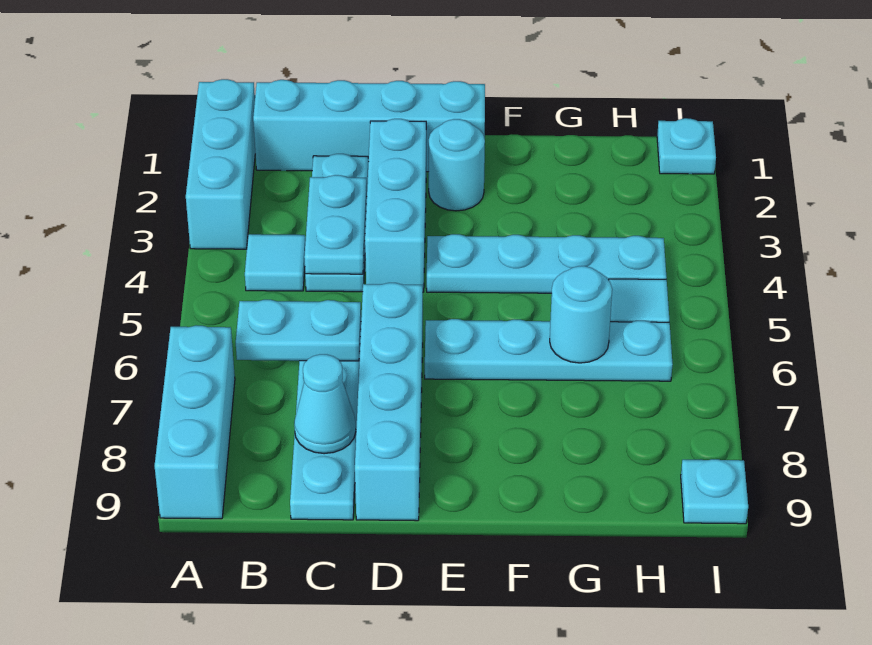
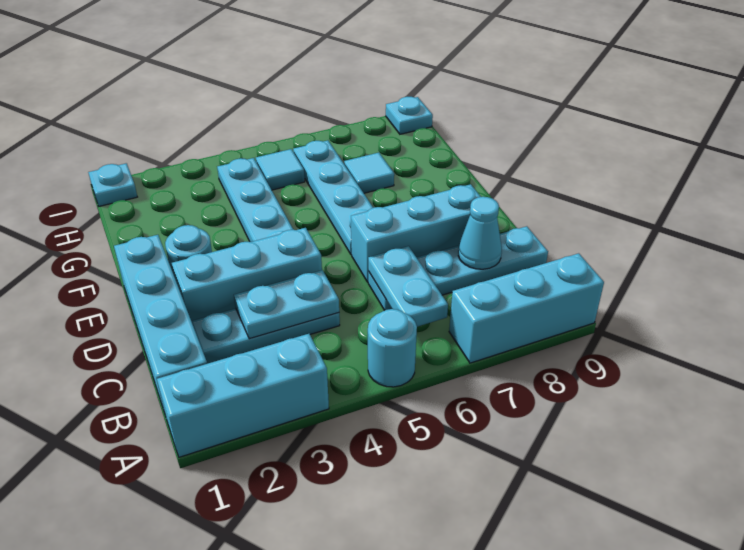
cyan tile B4 level 1 -> cyan tile G7 level 1
cyan brick D6:D9 level 1 -> cyan brick D6:D8 level 1
cyan round brick G6 level 2 -> cyan round brick A5 level 1

